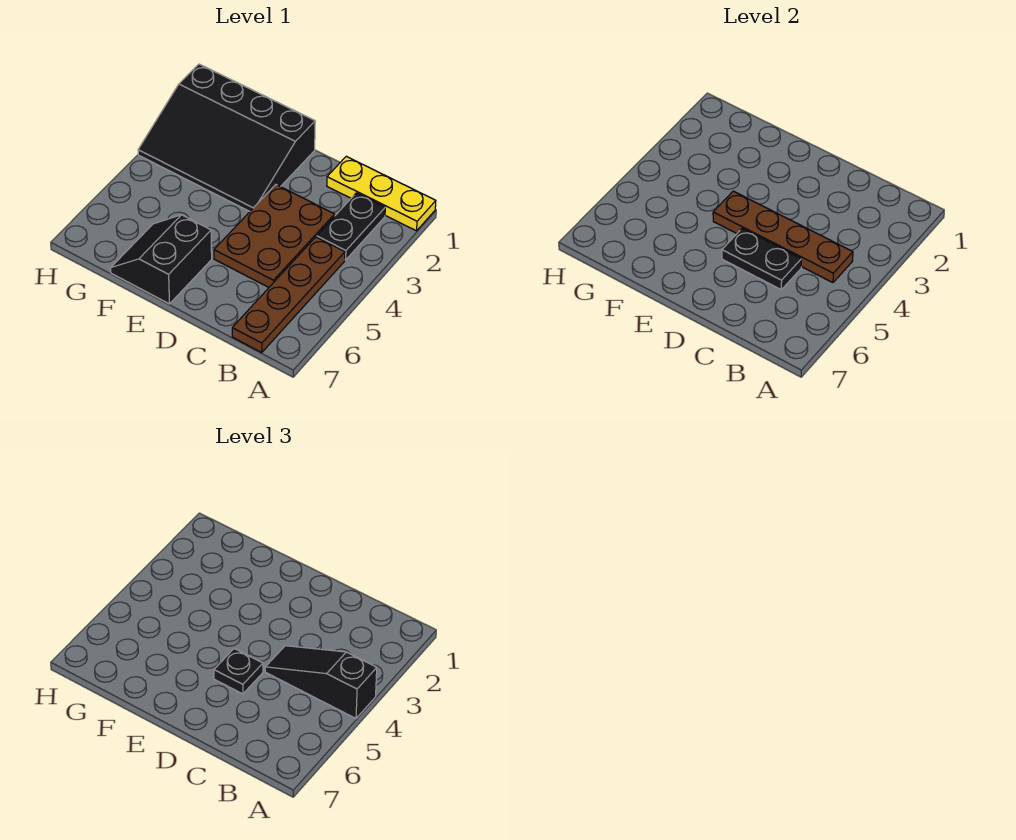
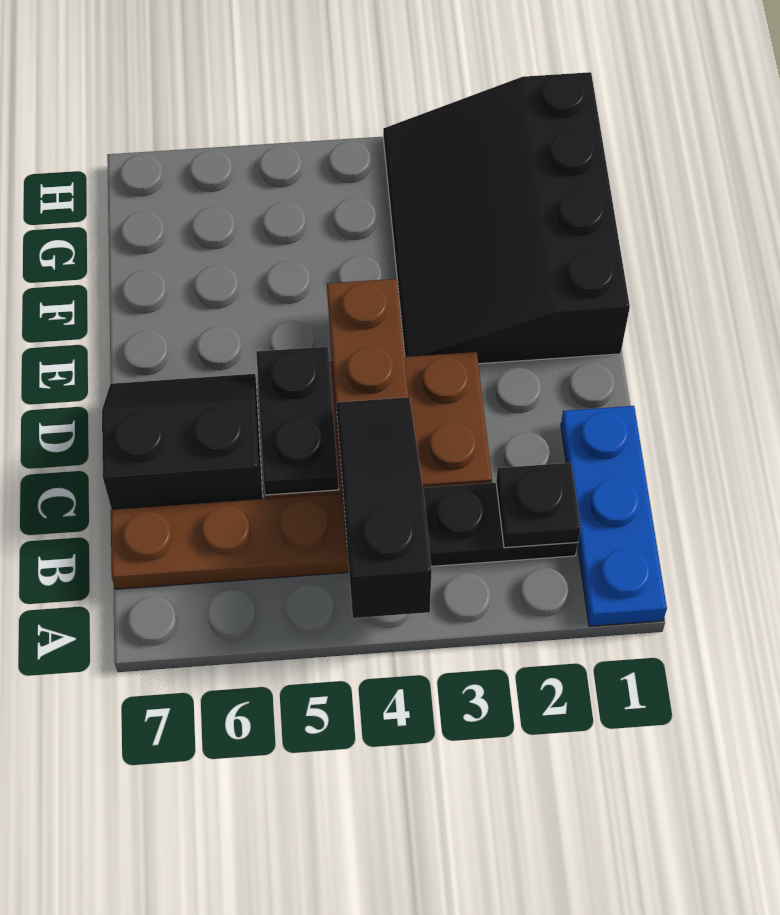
yellow plate A1:C1 level 1 -> blue plate A1:C1 level 1
black plate D5 level 3 -> black plate B2 level 2
black slope E6:F7 level 1 top E -> black slope C6:D7 level 1 top C

